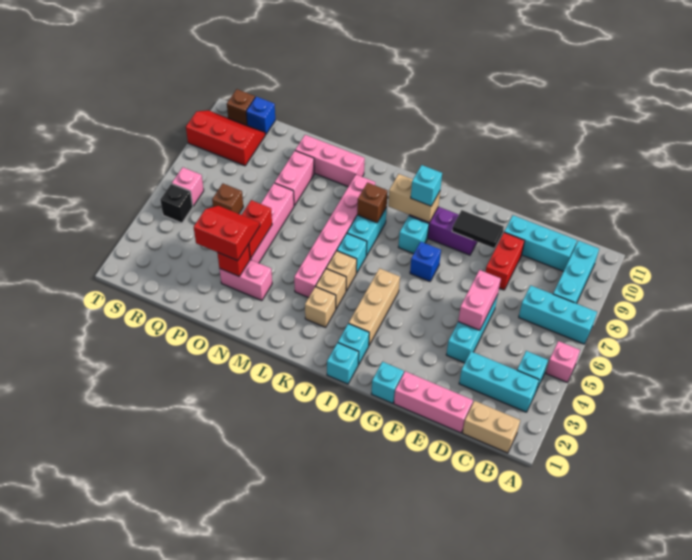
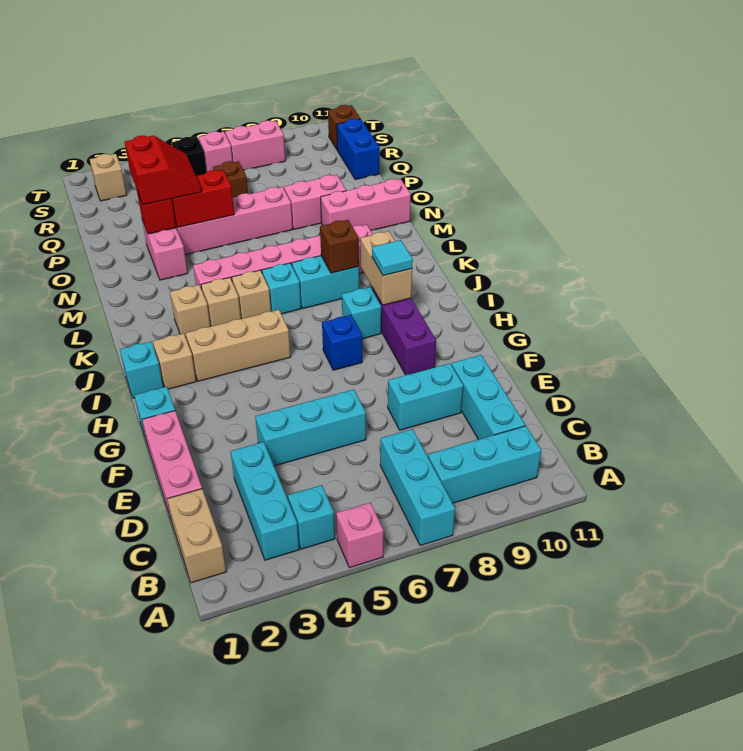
pink brick E5:E6 level 2 -> pink brick S7:S8 level 1
red brick E8:E9 level 1 -> cyan brick E8:E9 level 1
black tile F9:G9 level 2 -> none
cyan brick I2 level 1 -> tan brick I2 level 1
cyan brick I9 level 3 -> cyan tile I9 level 3
pink brick M10:O10 level 1 -> pink brick N9:N11 level 1
red slope R9:T10 level 1 top 9 -> none
blue brick R11 level 1 -> blue brick Q11:R11 level 1
none -> tan brick S2 level 1

